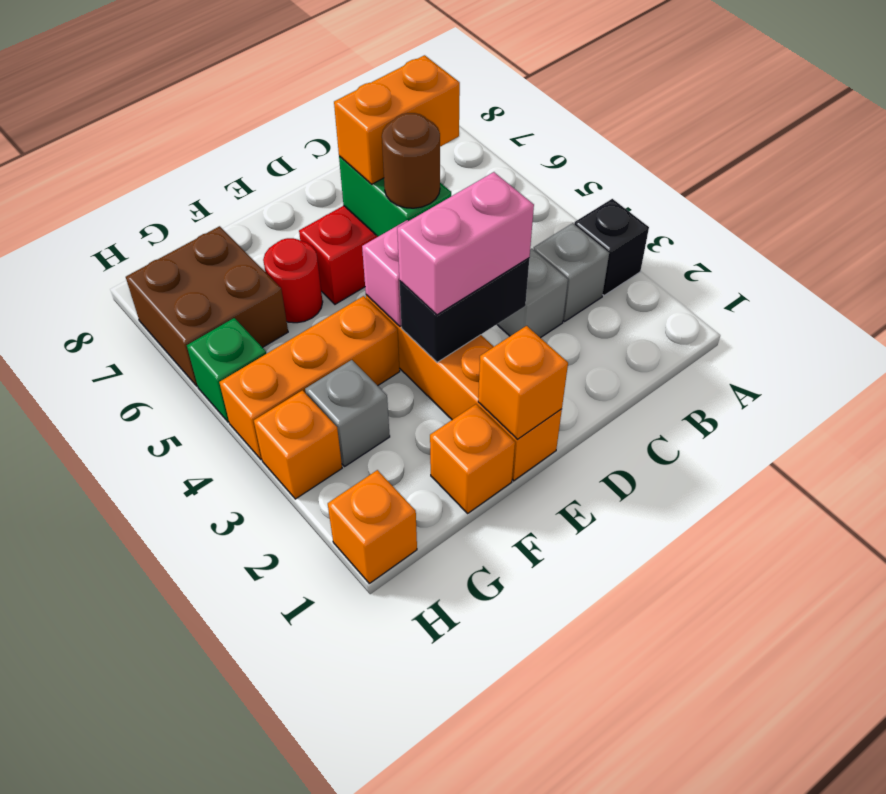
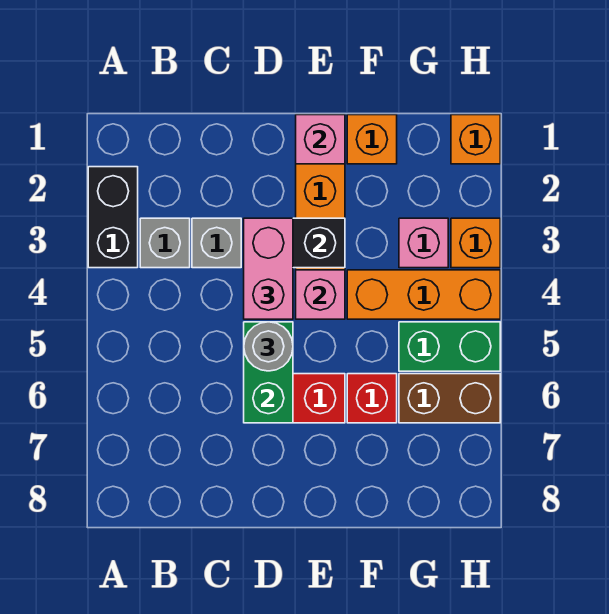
black brick A3 level 1 -> black brick A2:A3 level 1
orange brick C6:D6 level 3 -> none
pink brick D3:E3 level 3 -> pink brick D3:D4 level 3
brown round brick D5 level 3 -> grey round brick D5 level 3
orange brick E1 level 2 -> pink brick E1 level 2
red round brick F6 level 1 -> red brick F6 level 1
grey brick G3 level 1 -> pink brick G3 level 1
brown brick G6:H7 level 1 -> brown brick G6:H6 level 1
green brick H5 level 1 -> green brick G5:H5 level 1

